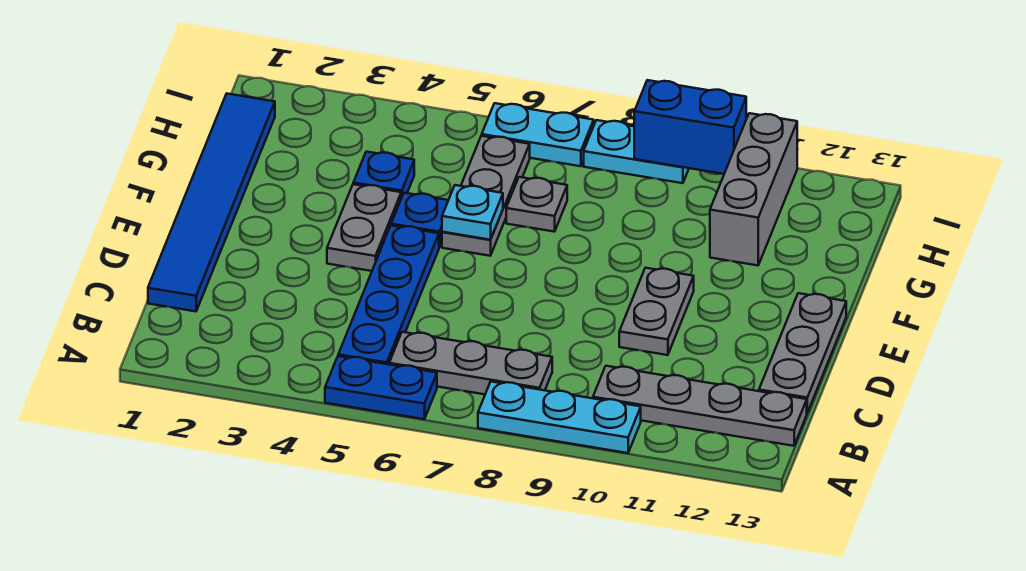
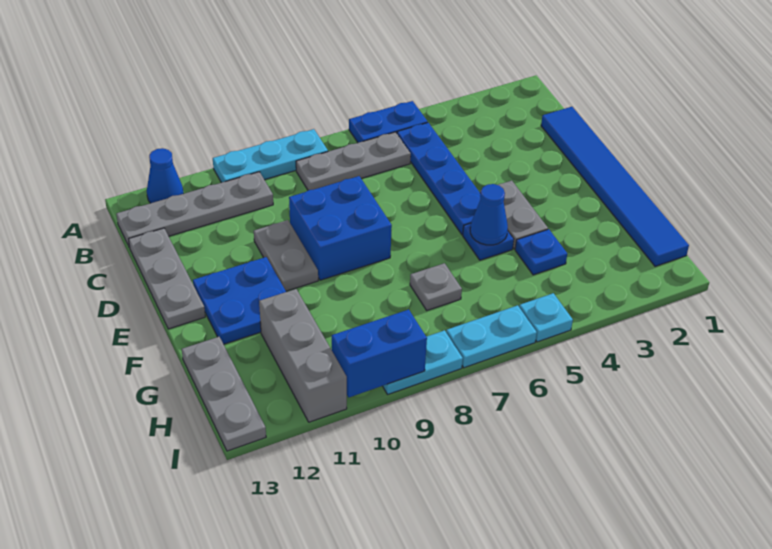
none -> blue cone A12 level 1
none -> blue brick D8:E9 level 1
none -> blue plate E11:F12 level 1
none -> blue cone F5 level 2
grey plate F6:H6 level 1 -> grey plate G13:I13 level 1
cyan plate F6 level 2 -> cyan plate I5 level 1

